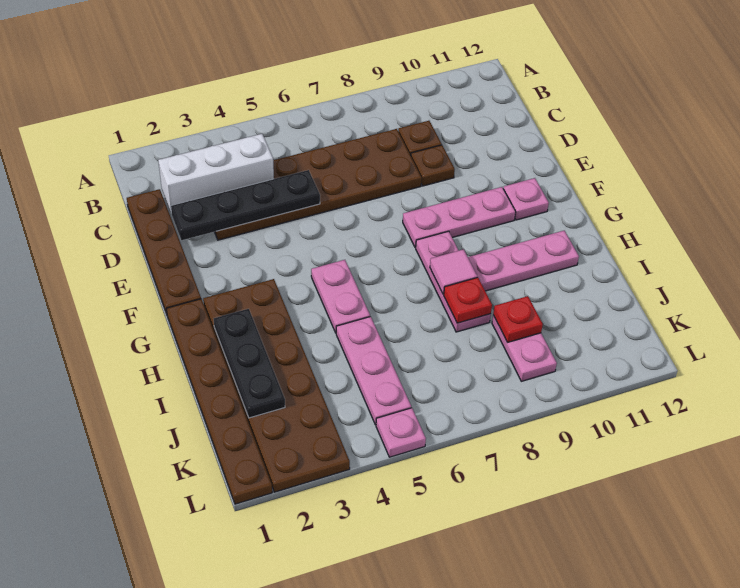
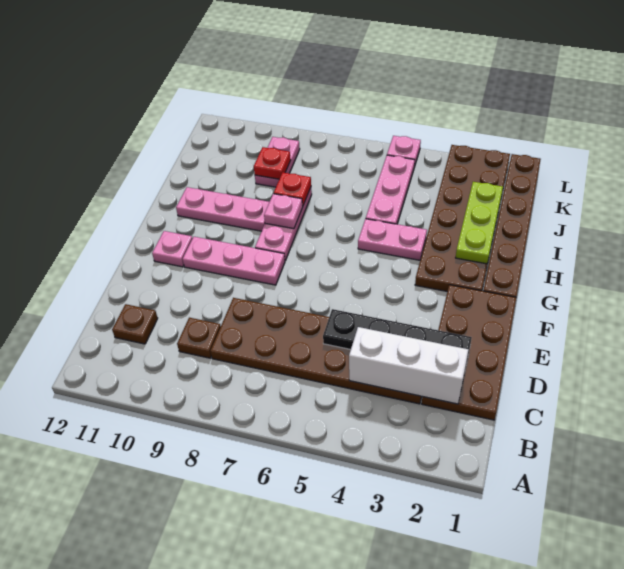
brown plate C1:F1 level 1 -> brown plate C1:F2 level 1
brown plate D9 level 1 -> brown plate C11 level 1
pink plate G5:H5 level 1 -> pink plate H4:H5 level 1
black plate H2:J2 level 2 -> lime plate H2:J2 level 2
pink tile H8 level 2 -> pink plate H8 level 2

